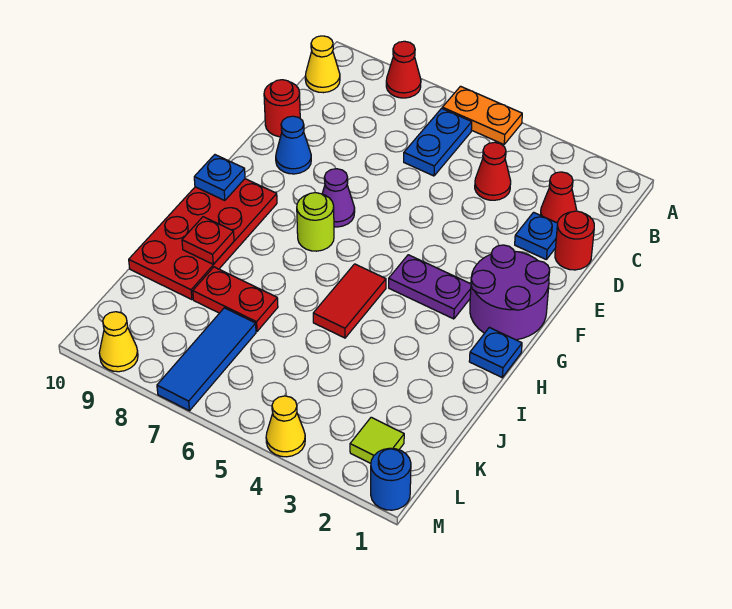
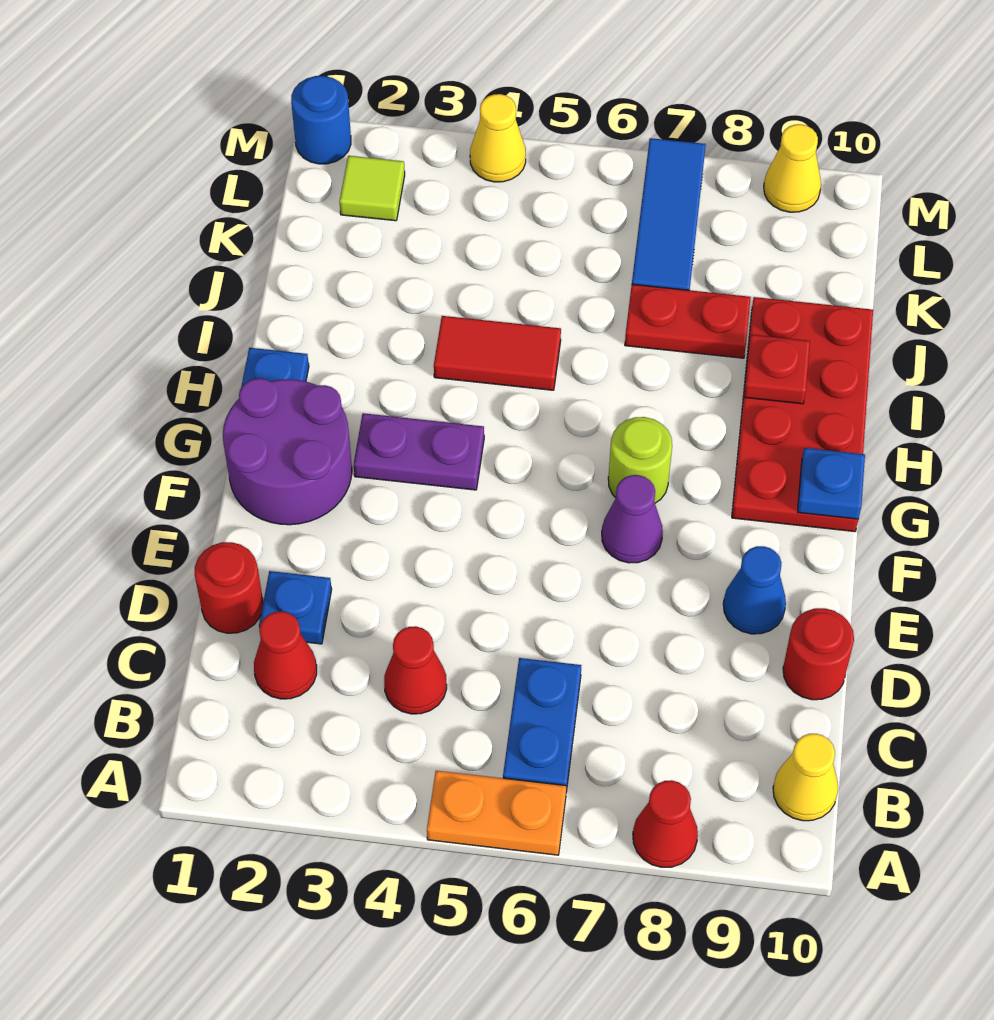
red tile H5:I5 level 1 -> red tile I4:I5 level 1

